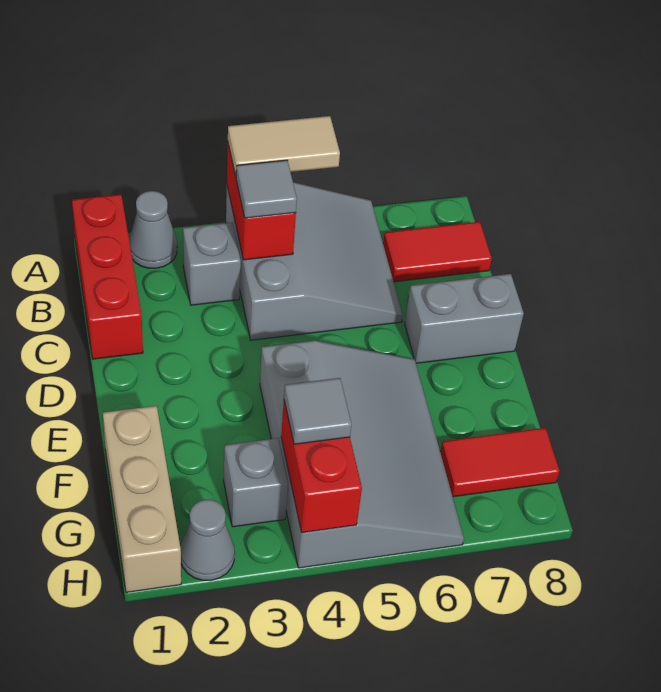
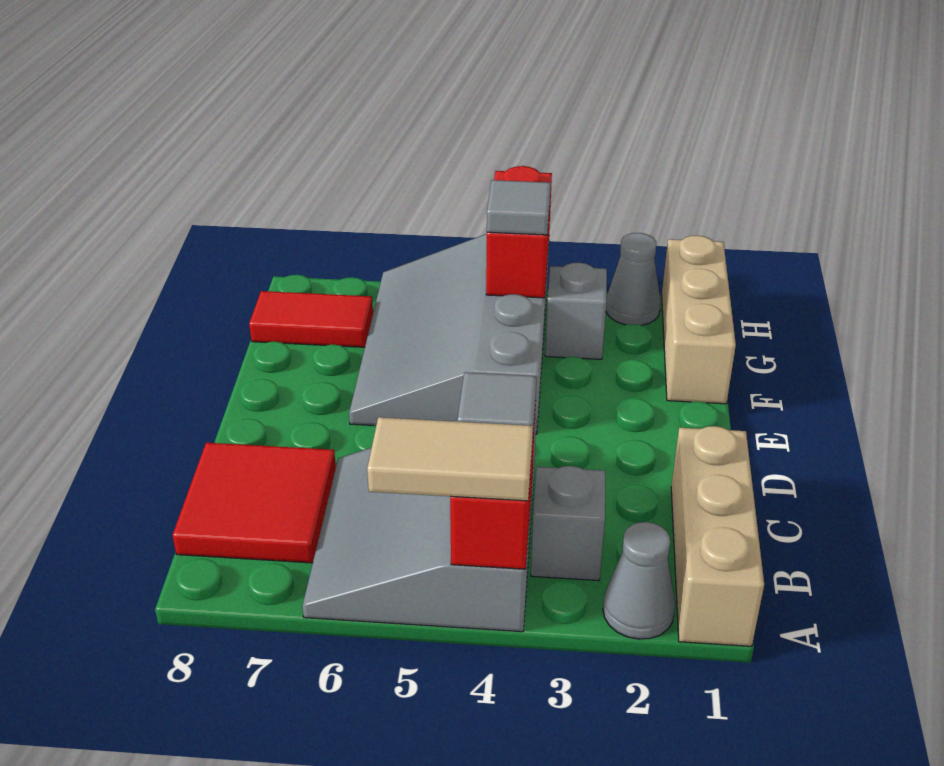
red brick A1:C1 level 1 -> tan brick A1:C1 level 1
red tile B7:B8 level 1 -> red tile B7:C8 level 1
grey brick D7:D8 level 1 -> none

